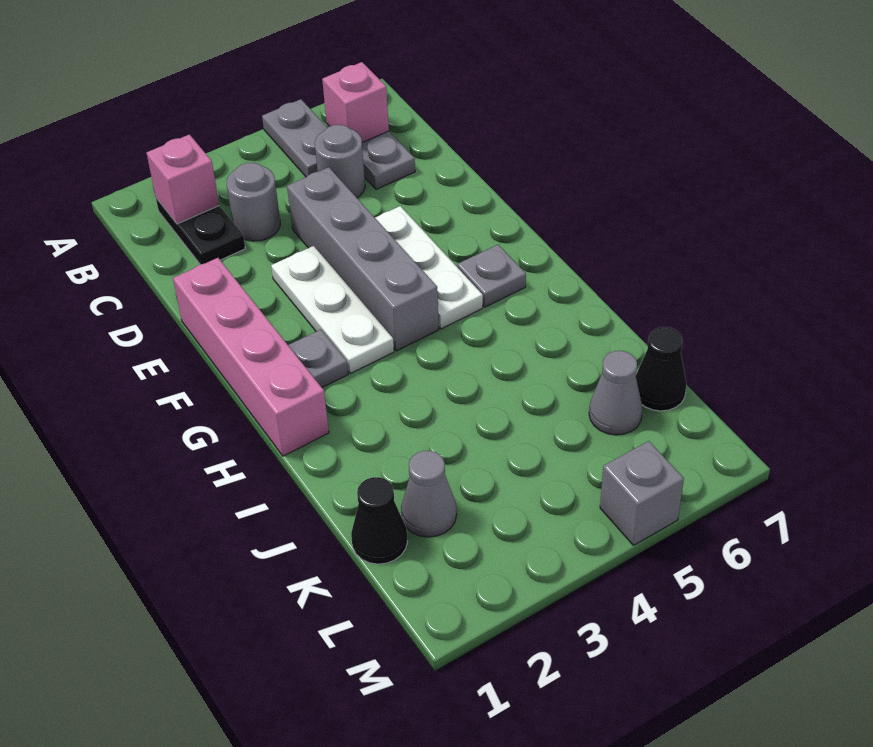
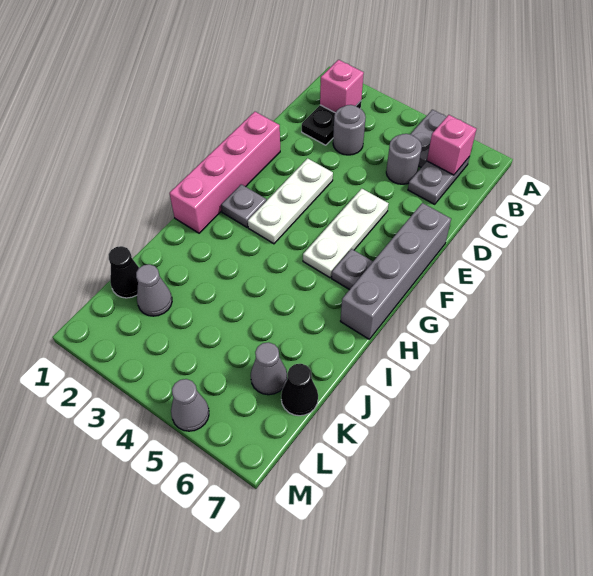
grey brick D4:G4 level 1 -> grey brick E7:H7 level 1
grey brick M5 level 1 -> grey cone M5 level 1

